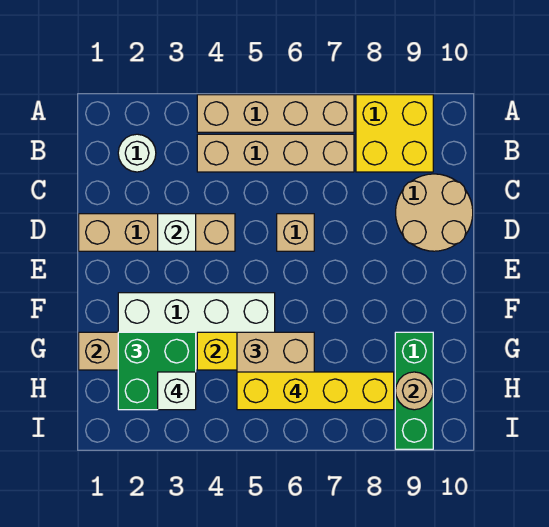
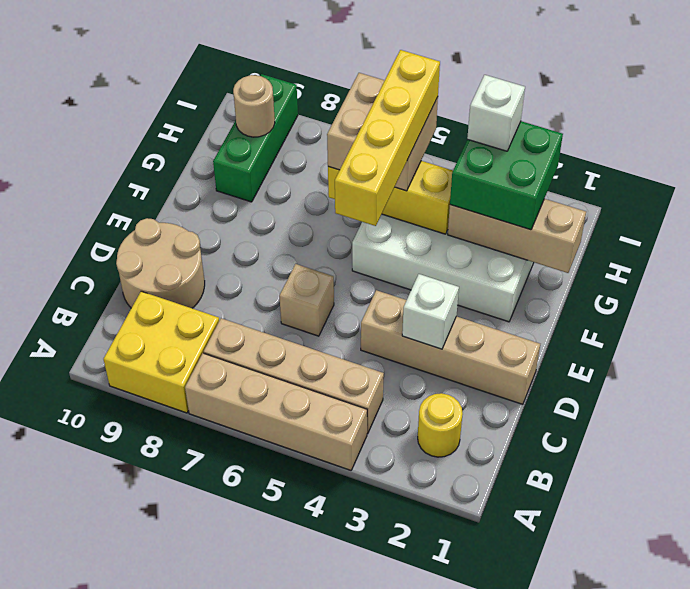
white round brick B2 level 1 -> yellow round brick B2 level 1
yellow brick H5:H8 level 4 -> yellow brick E5:H5 level 4

